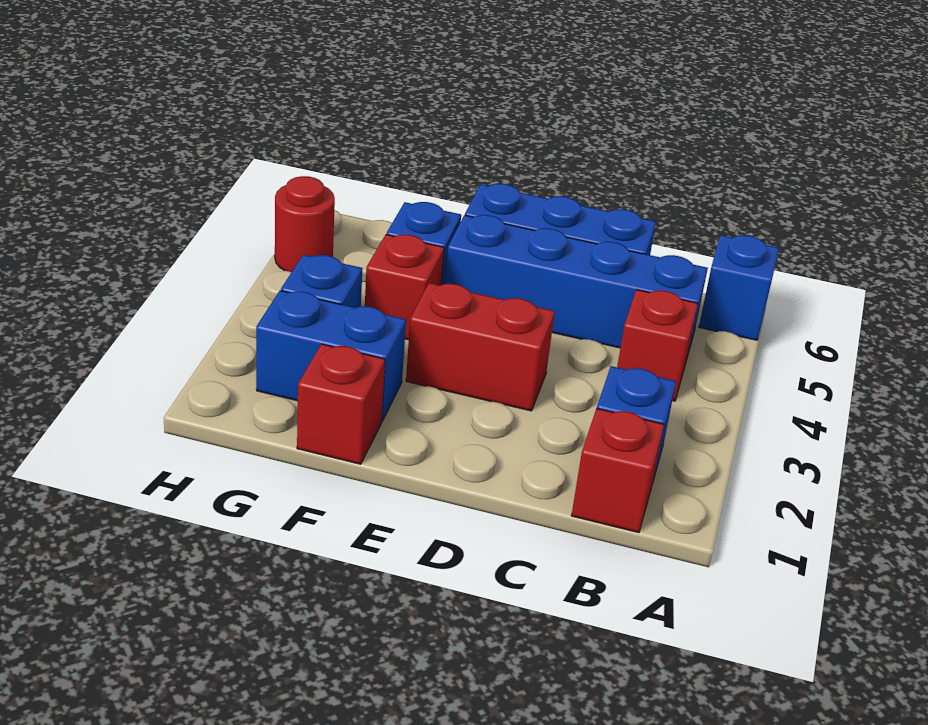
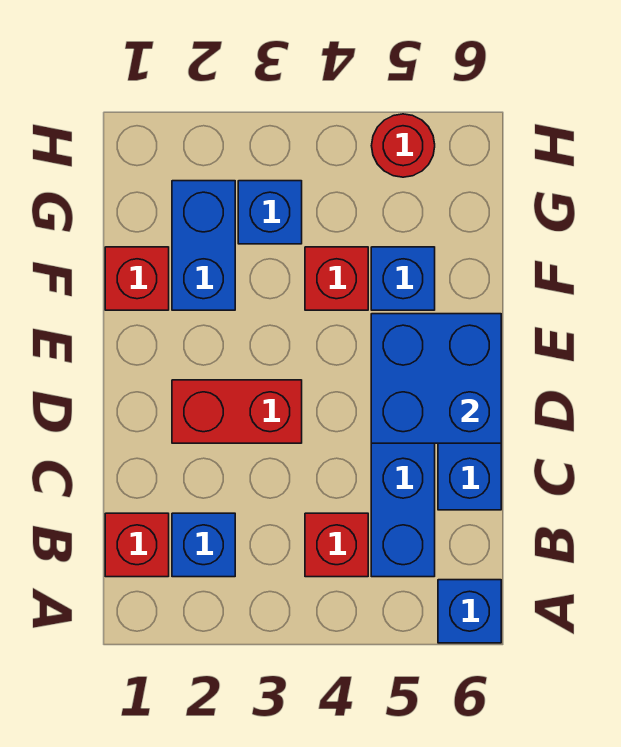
red brick D3:E3 level 1 -> red brick D2:D3 level 1
none -> blue brick D5:E6 level 2

